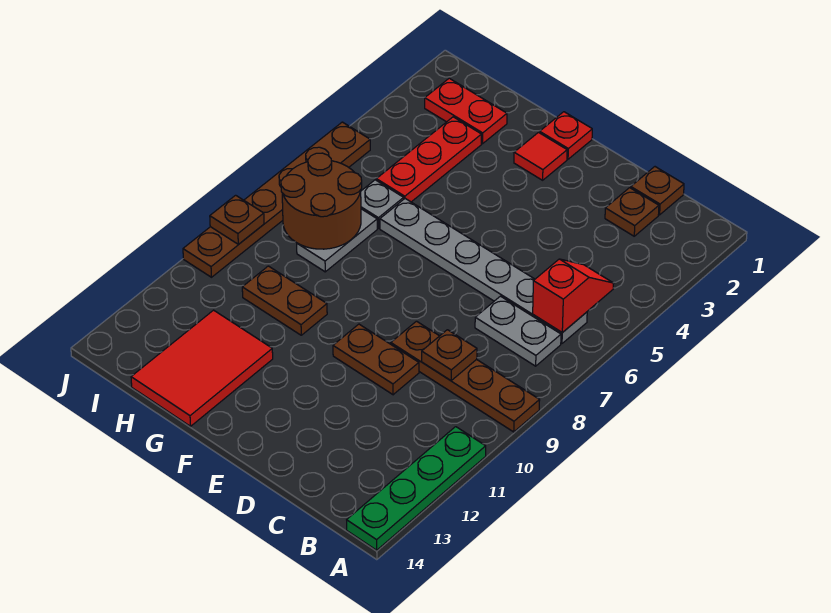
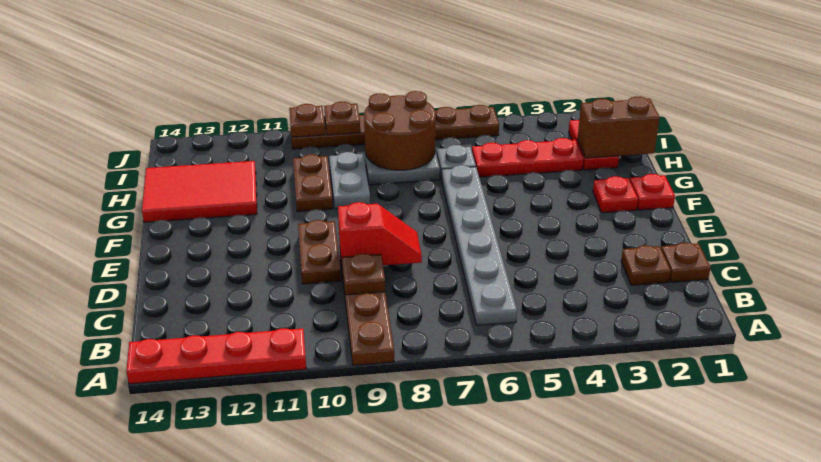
green plate A11:A14 level 1 -> red plate A11:A14 level 1
red slope B5:B6 level 2 top 6 -> red slope D8:D9 level 2 top 9
grey plate B7:C7 level 1 -> grey plate G9:H9 level 1
red tile F2 level 1 -> red plate F2 level 1
none -> brown brick H1:H2 level 2
none -> brown plate J10 level 2

